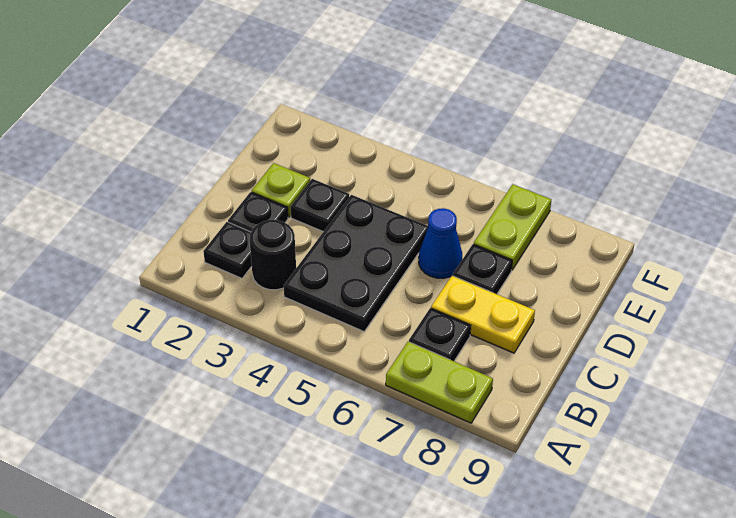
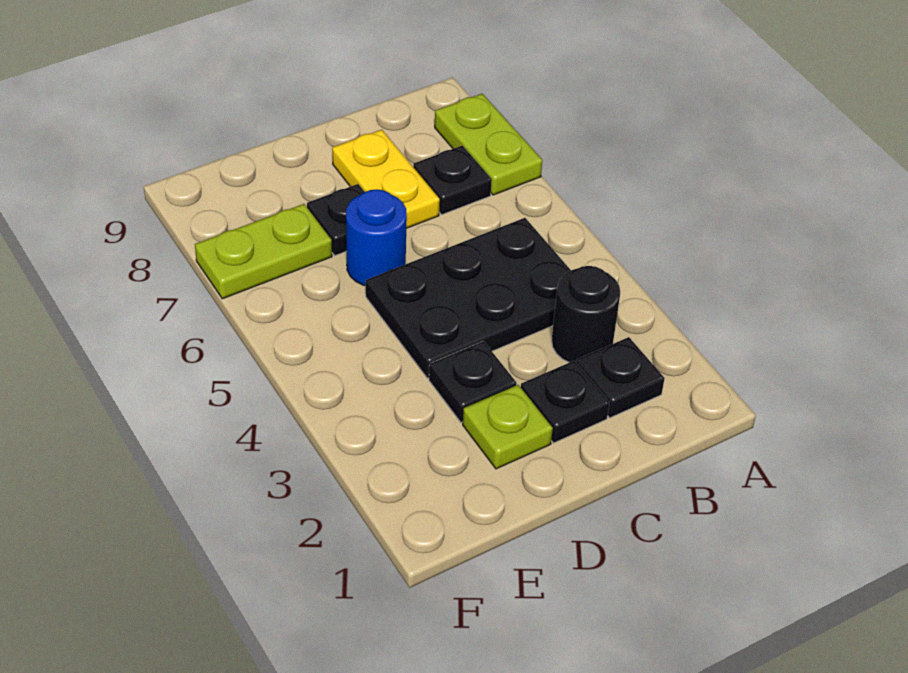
blue cone D6 level 1 -> blue round brick D6 level 1

